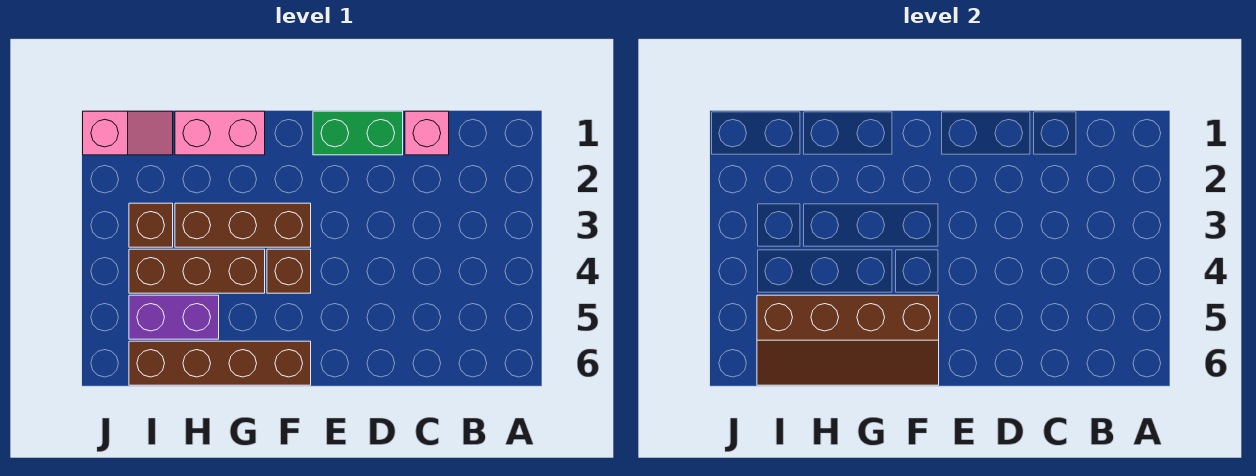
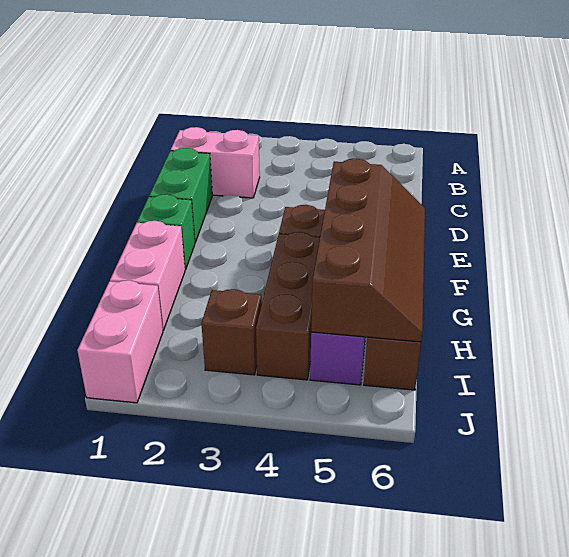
pink brick C1 level 1 -> pink brick C1:C2 level 1
none -> green brick F1 level 1
brown brick F3:H3 level 1 -> none
pink slope I1:J1 level 1 top J -> pink brick I1:J1 level 1

